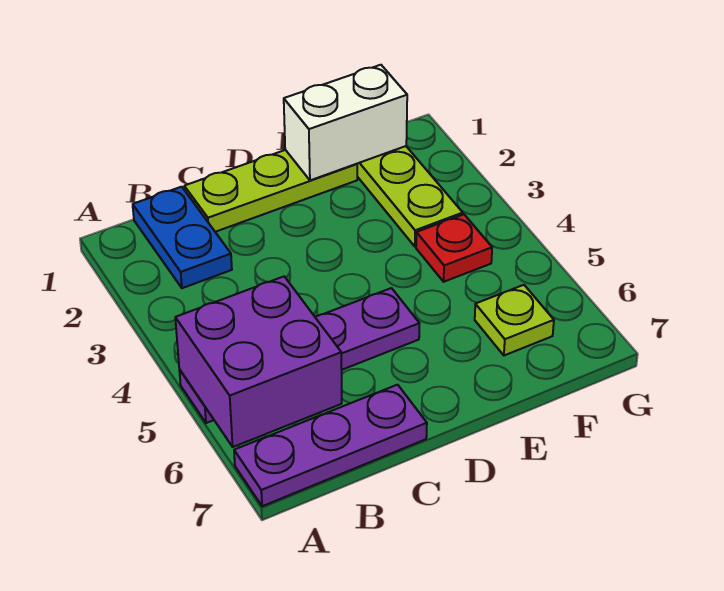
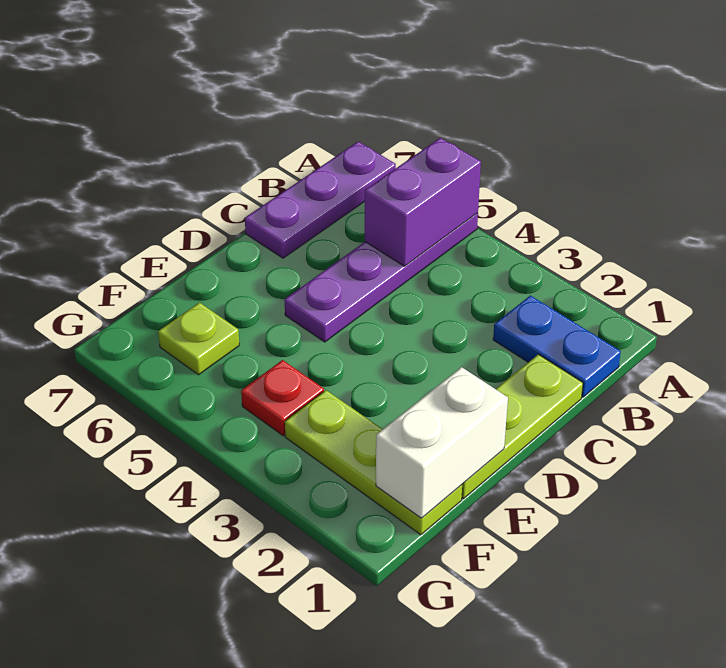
purple brick A5:B6 level 2 -> purple brick A5:B5 level 2

